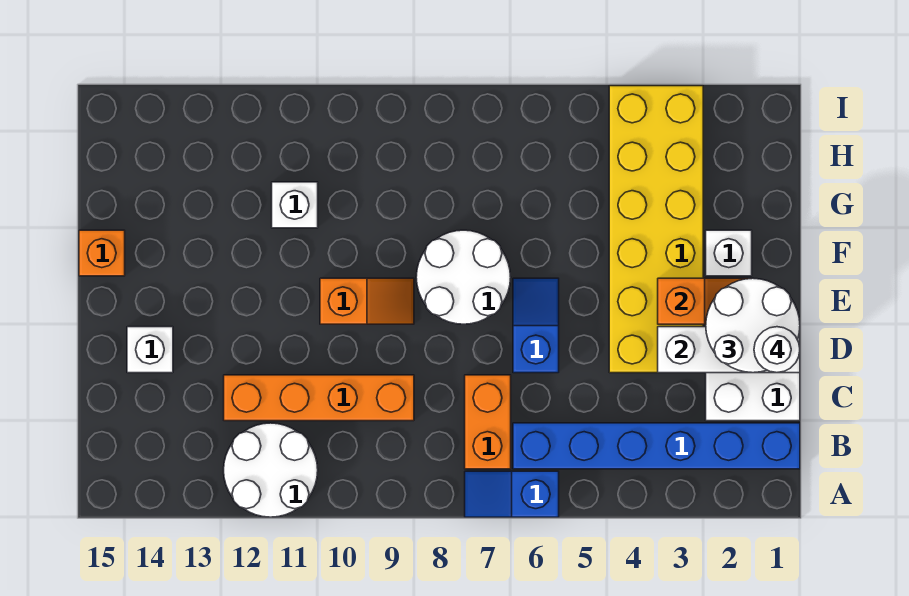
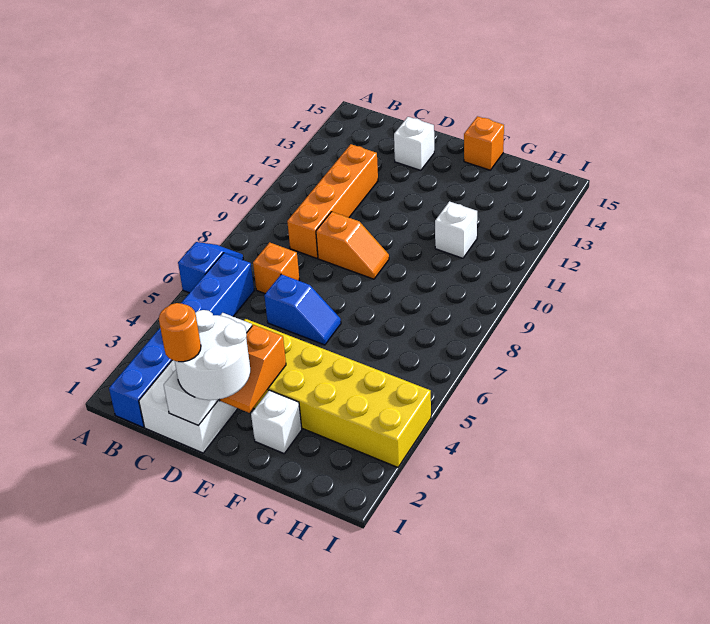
white round brick A11:B12 level 1 -> none
orange brick B7:C7 level 1 -> orange brick C7 level 1
white round brick D1 level 4 -> orange round brick D1 level 4
white round brick E7:F8 level 1 -> none
orange slope E9:E10 level 1 top 10 -> orange slope D9:E9 level 1 top D

